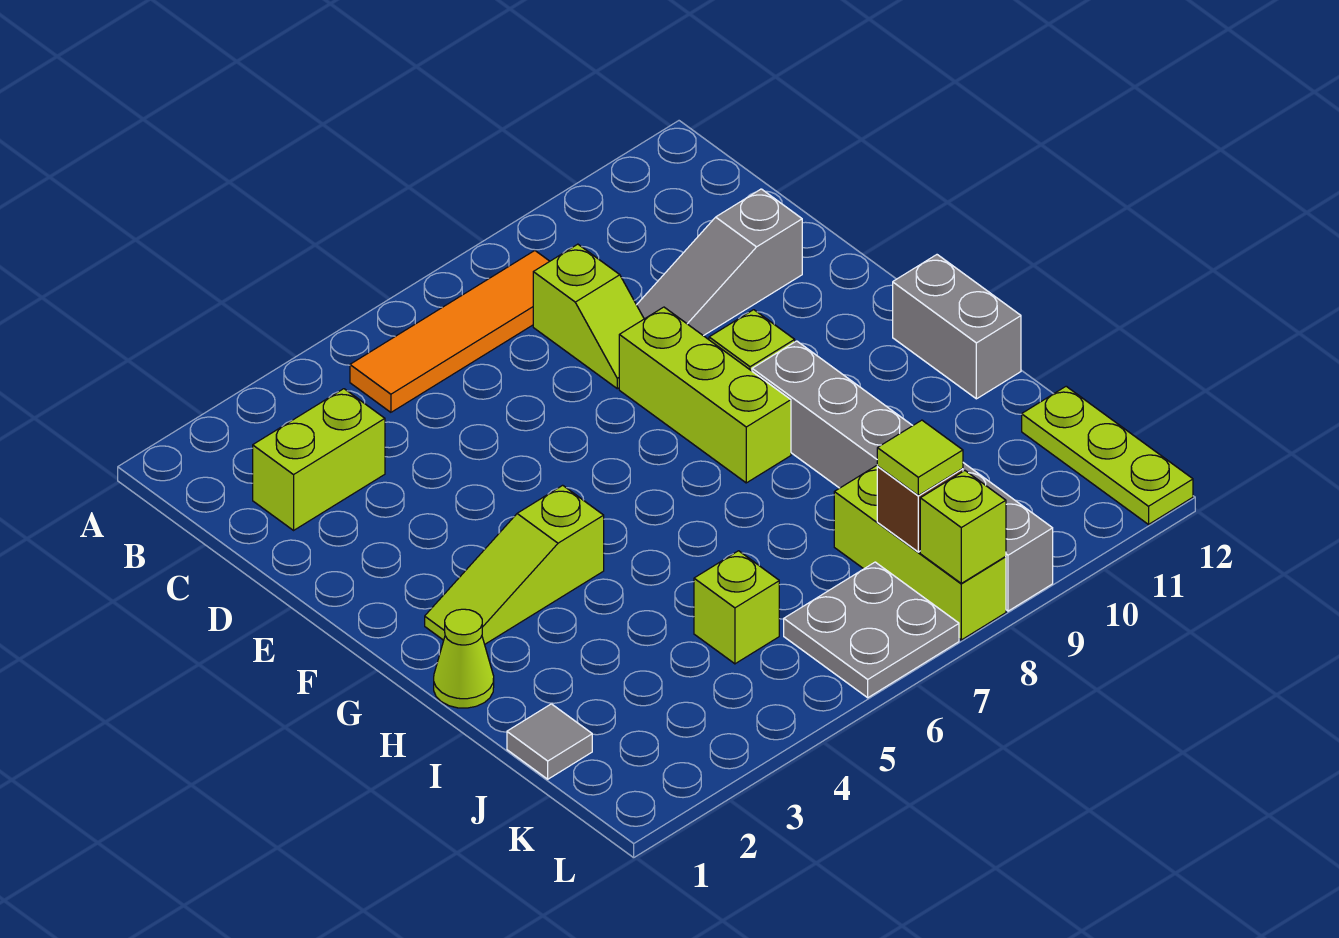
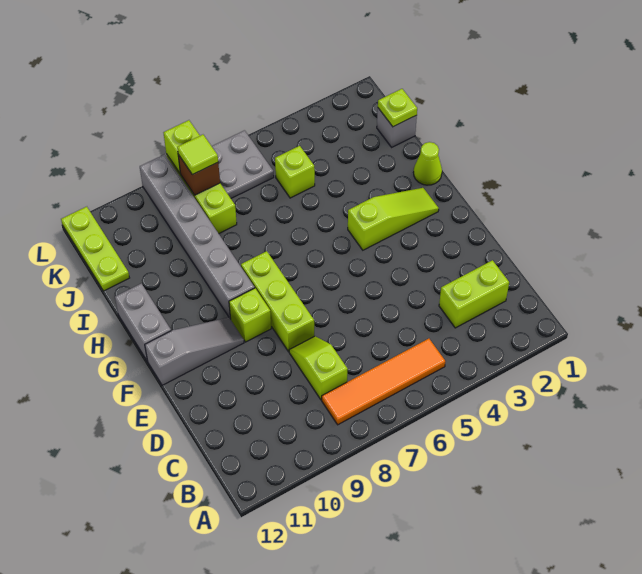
grey slope D9:D11 level 1 top 11 -> grey slope F10:F12 level 1 top 12
grey tile J1 level 1 -> grey brick J1 level 1
none -> lime plate J1 level 2

